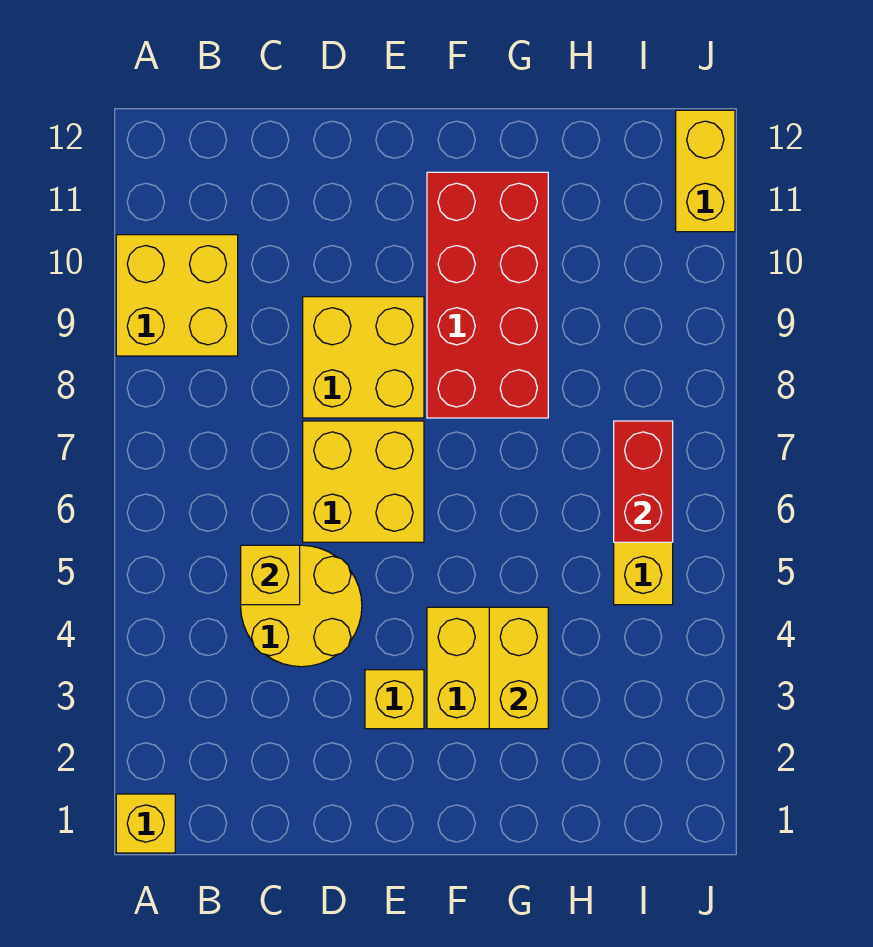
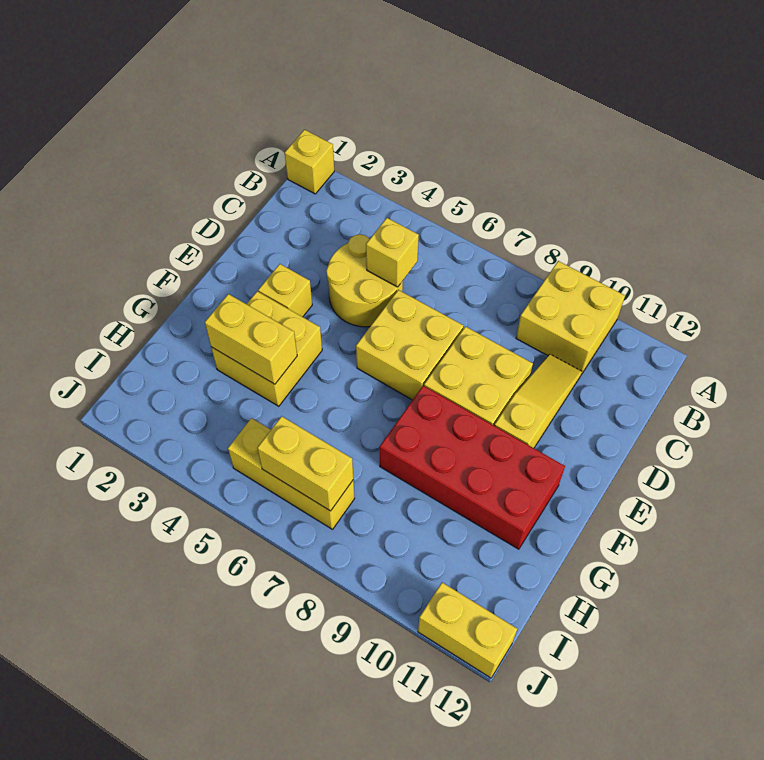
none -> yellow slope C10:E10 level 1 top E
red brick I6:I7 level 2 -> yellow brick I6:I7 level 2

